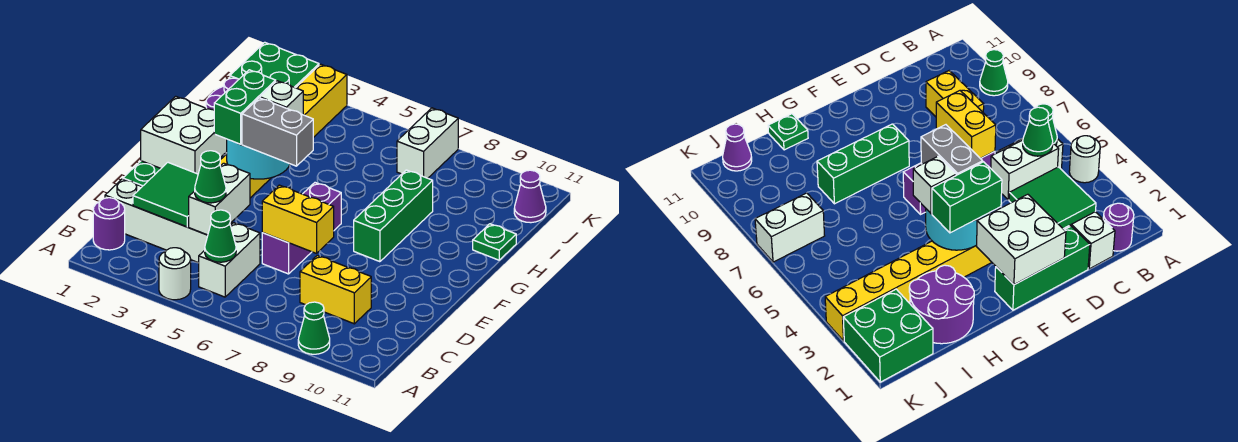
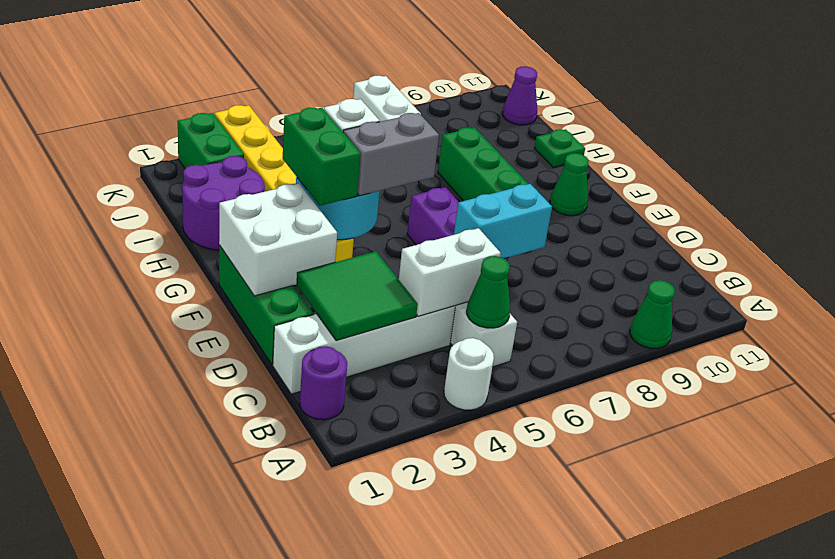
white brick C4:D4 level 2 -> white brick C4:C5 level 2
green cone C4 level 3 -> green cone F10 level 1
yellow brick C8:C9 level 1 -> none
yellow brick D6:D7 level 2 -> cyan brick D6:D7 level 2
green brick J1:K2 level 1 -> green brick J2:K2 level 1

